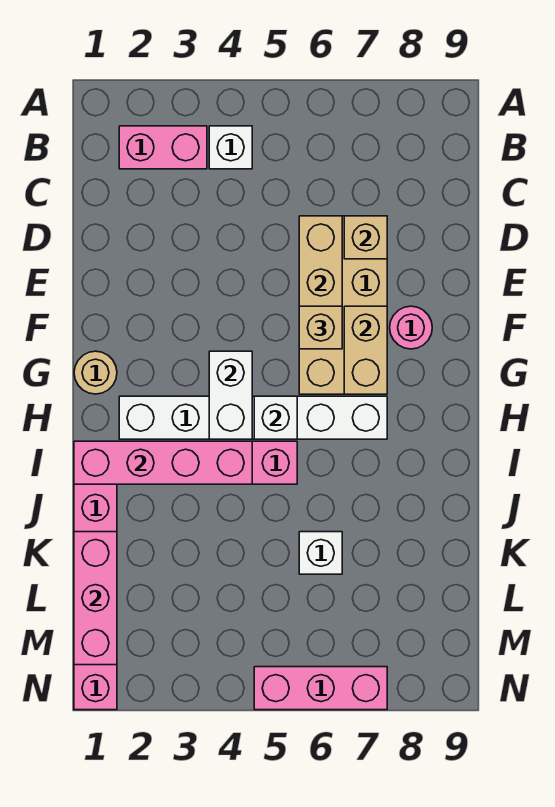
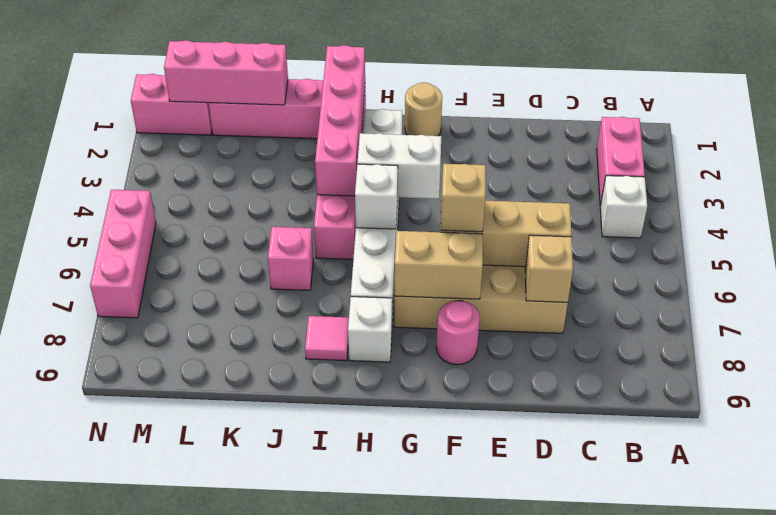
none -> pink tile I8 level 1
none -> pink brick J6 level 1
white brick K6 level 1 -> white brick H8 level 1

